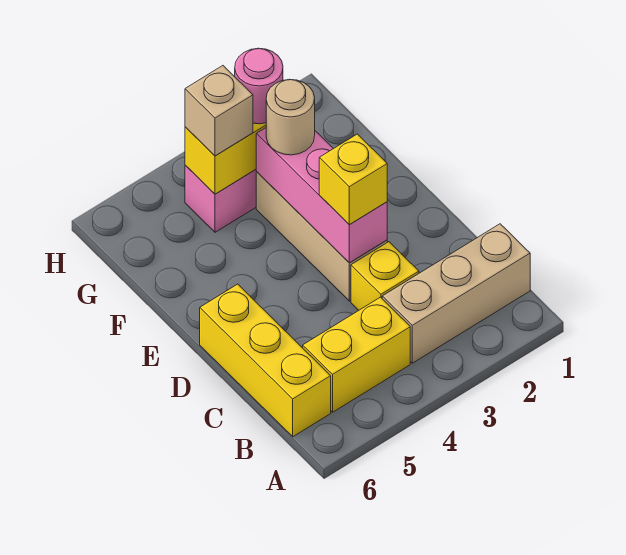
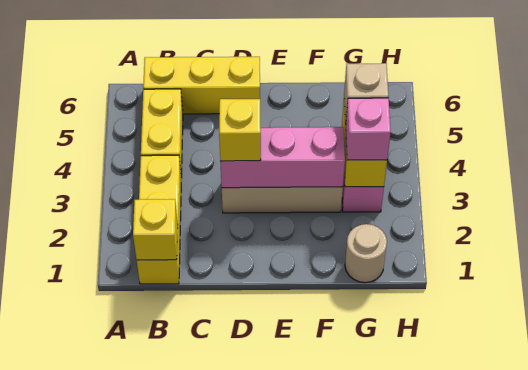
tan brick B1:B3 level 1 -> yellow brick B1:B3 level 1
yellow brick C3 level 1 -> yellow brick B1 level 2
tan round brick F3 level 3 -> tan round brick G1 level 1
pink round brick G3 level 3 -> pink brick G3 level 3

